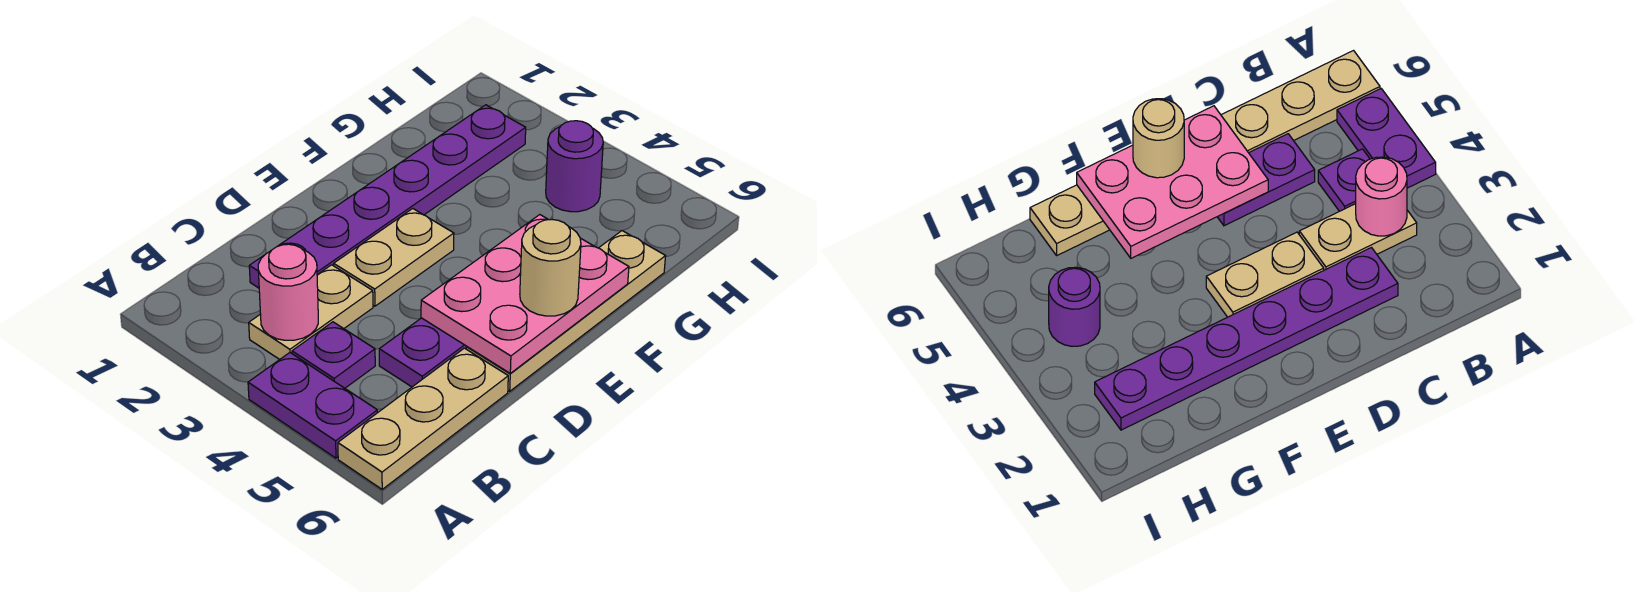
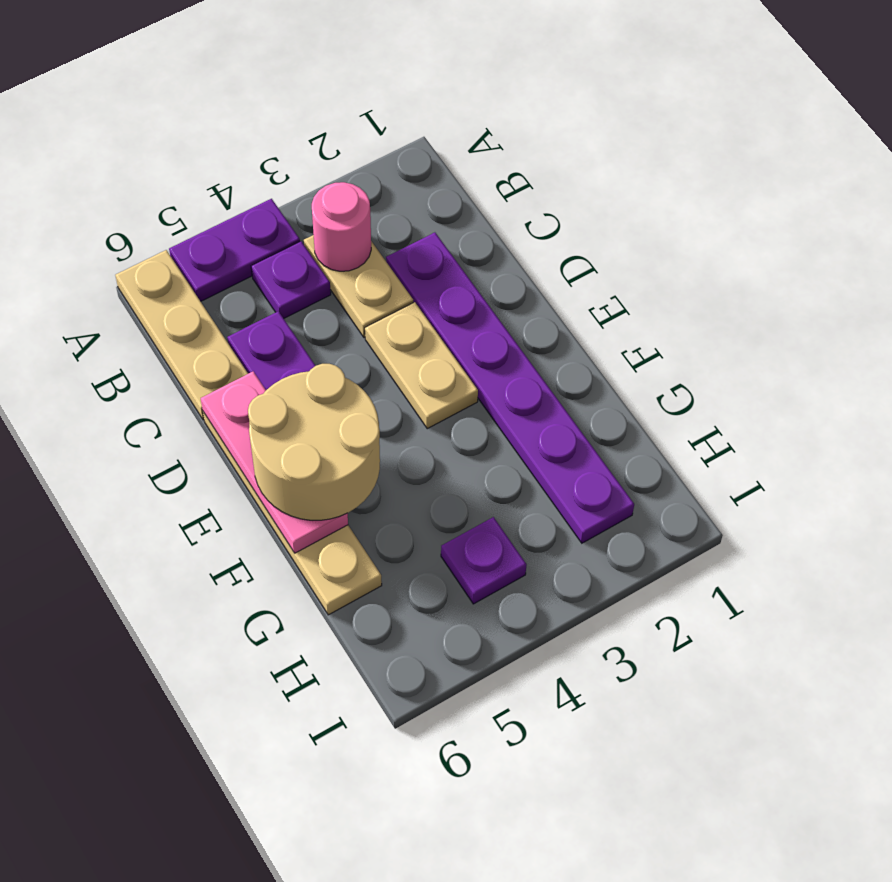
pink plate D5:F6 level 2 -> pink plate D6:F6 level 2
tan round brick E6 level 3 -> tan round brick E5:F6 level 3
purple round brick H4 level 1 -> purple plate H4 level 1

